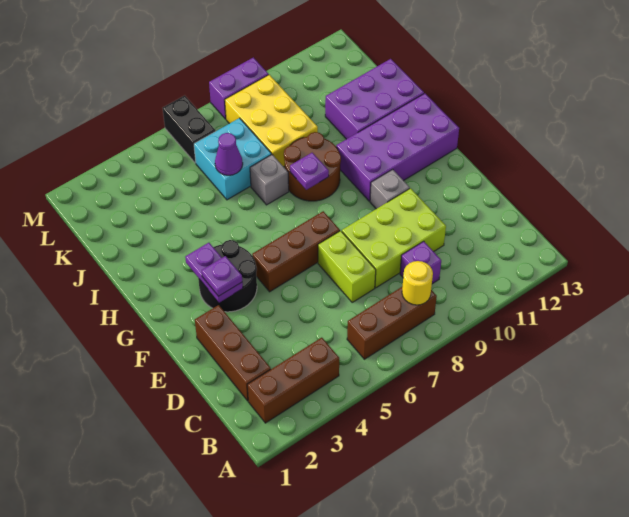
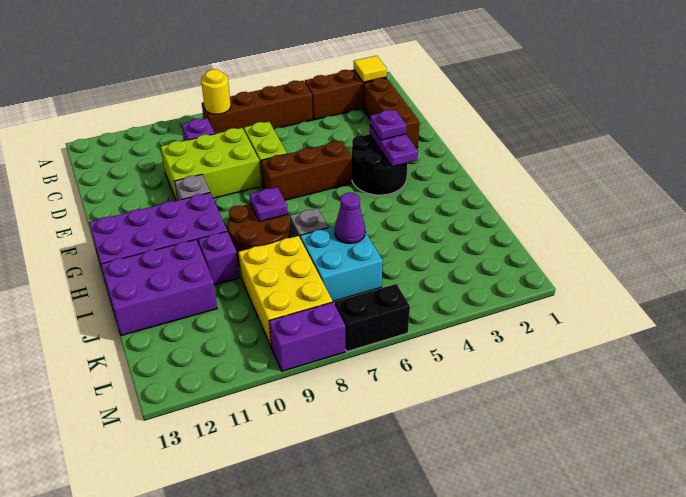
none -> yellow tile B2 level 2
brown brick B6:B8 level 1 -> brown brick B5:B8 level 1
none -> purple brick I10 level 1
black brick L6:M6 level 1 -> black brick M6:M7 level 1

